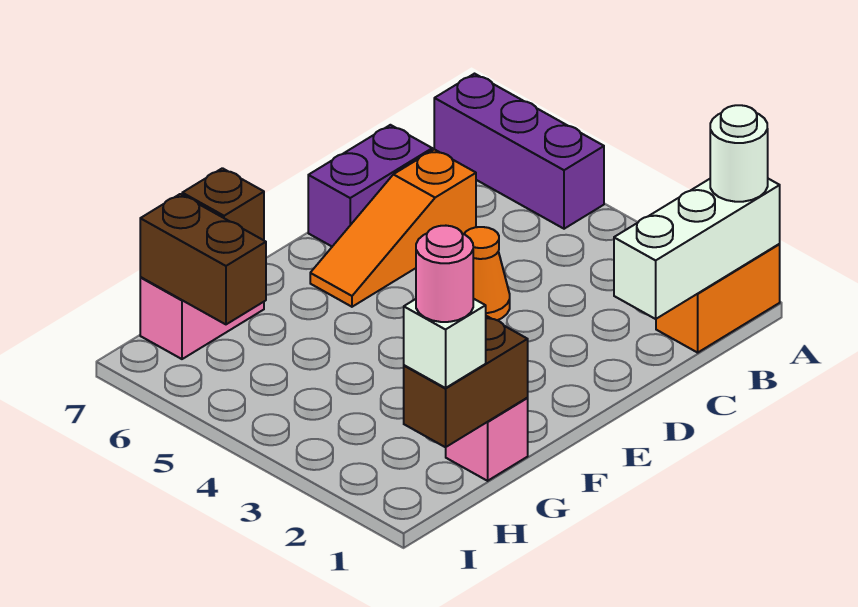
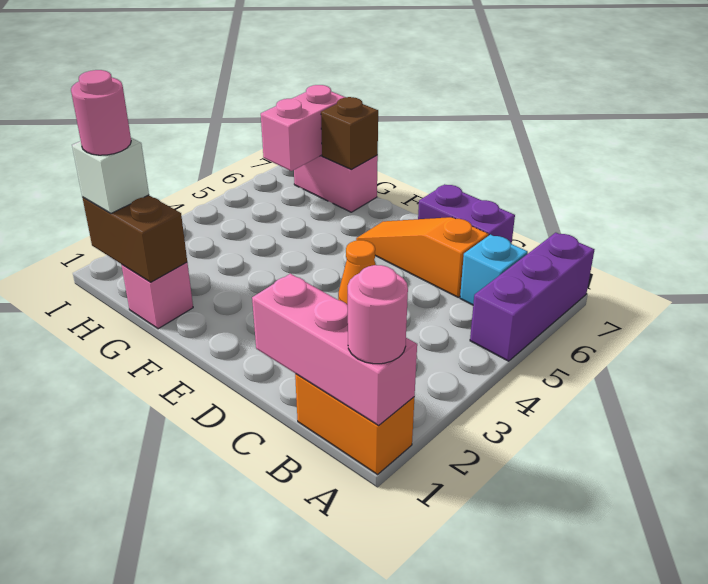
white brick A1:C1 level 2 -> pink brick A1:C1 level 2
white round brick A1 level 3 -> pink round brick A1 level 3
none -> cyan brick B6 level 1
brown brick H6:H7 level 2 -> pink brick H6:H7 level 2

